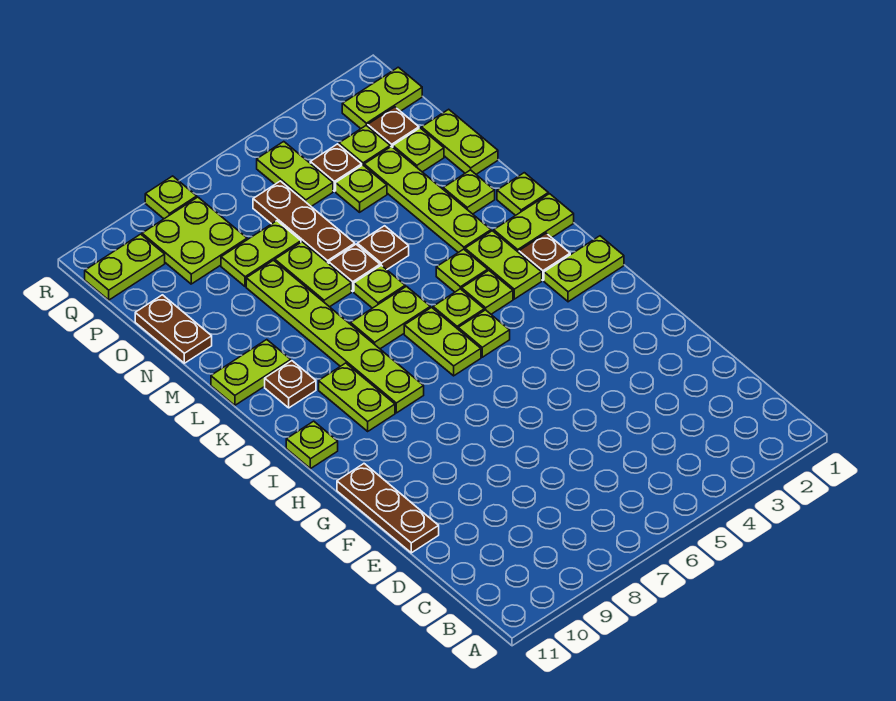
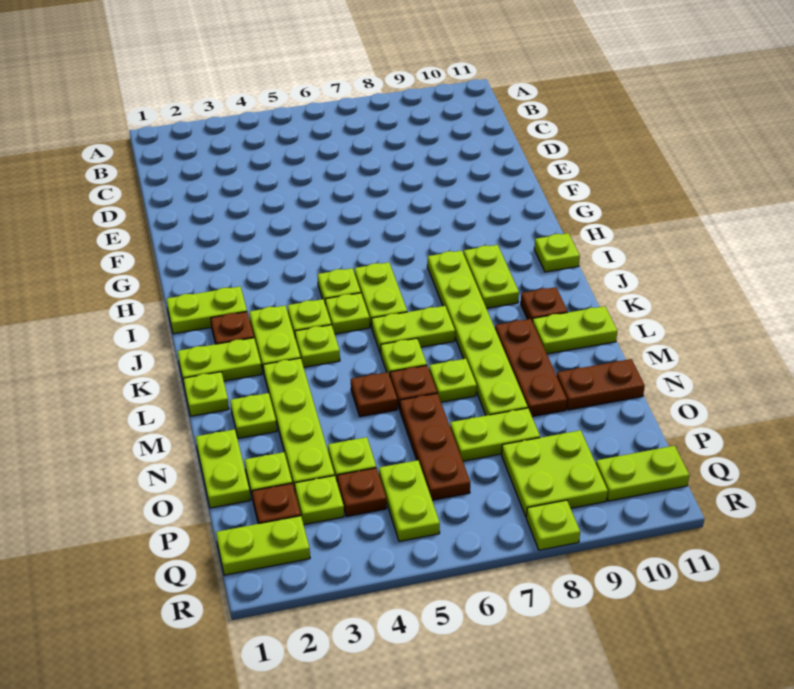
brown plate E11:G11 level 1 -> brown plate L9:N9 level 1
lime plate M7:N7 level 1 -> lime plate M7 level 1
brown plate N11:O11 level 1 -> brown plate N10:N11 level 1

